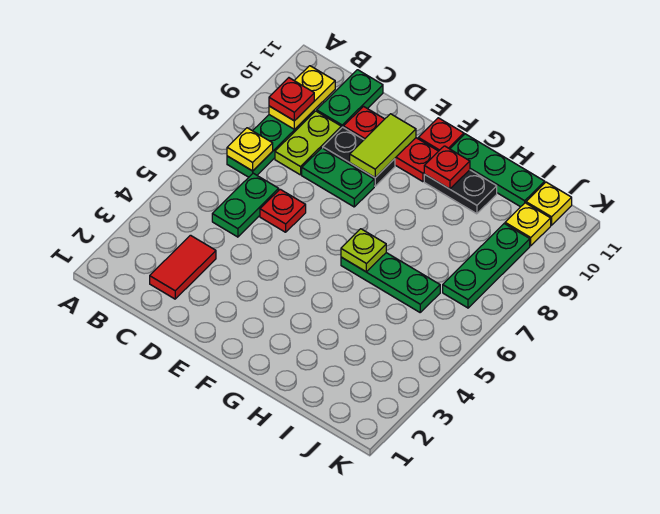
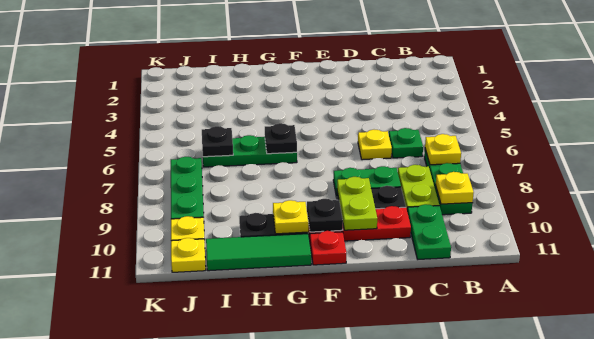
yellow plate B9:B10 level 2 -> yellow plate B9 level 2
red plate B9 level 3 -> none
red tile C2:C3 level 1 -> none
green plate C5:C6 level 1 -> green plate C6 level 1
red plate D6 level 1 -> yellow plate D6 level 1
lime tile E9:E10 level 2 -> lime plate E9:E10 level 2
none -> black plate F10 level 2
lime plate G6 level 2 -> black plate G6 level 2
red plate G10 level 2 -> yellow plate G10 level 2
green plate G11:I11 level 1 -> green tile G11:I11 level 1
none -> black plate I6 level 2

